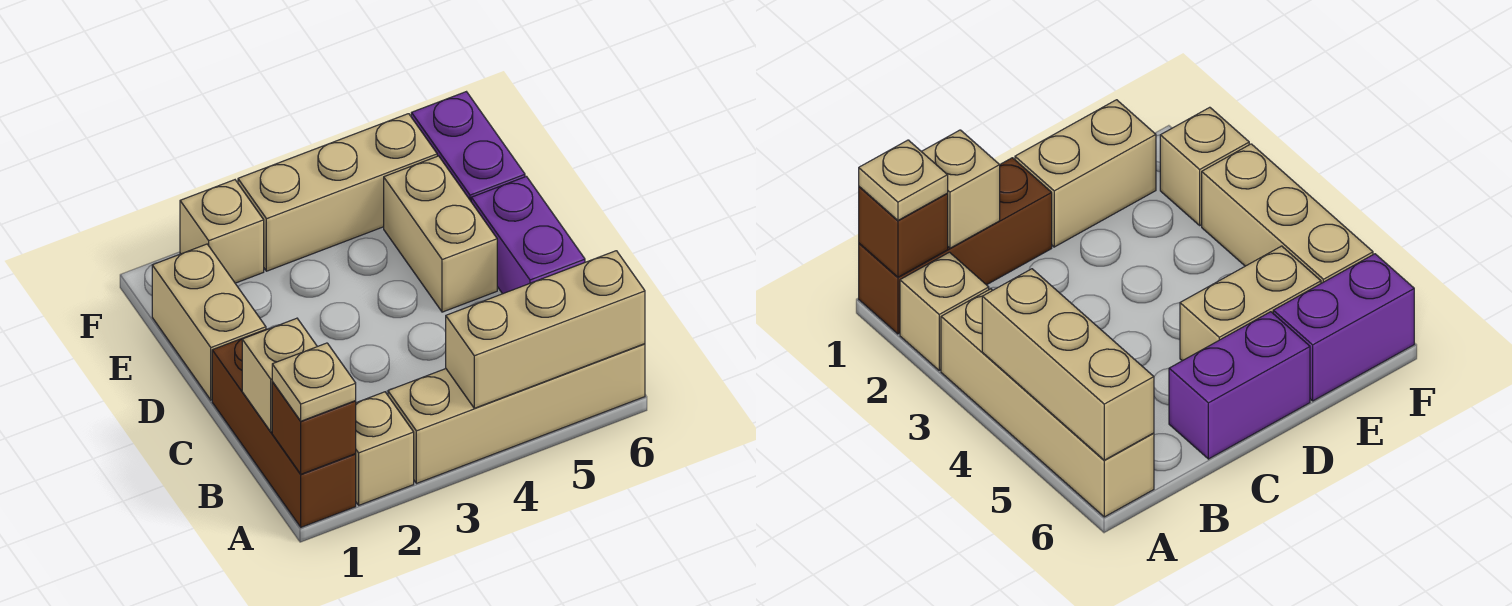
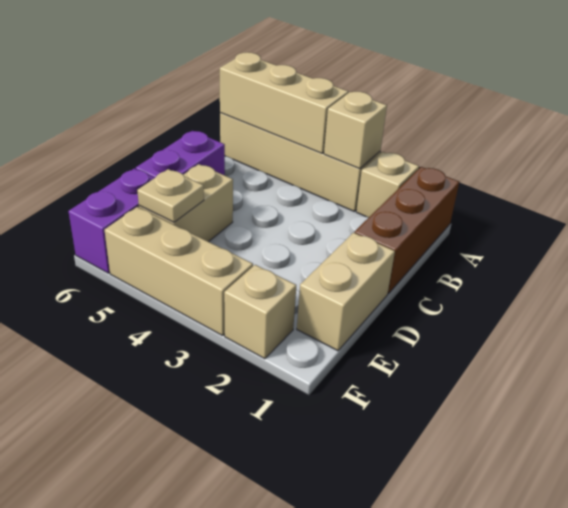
brown brick A1 level 2 -> none
tan plate A1 level 3 -> tan plate E5 level 2
tan brick B1 level 2 -> tan brick A3 level 2

